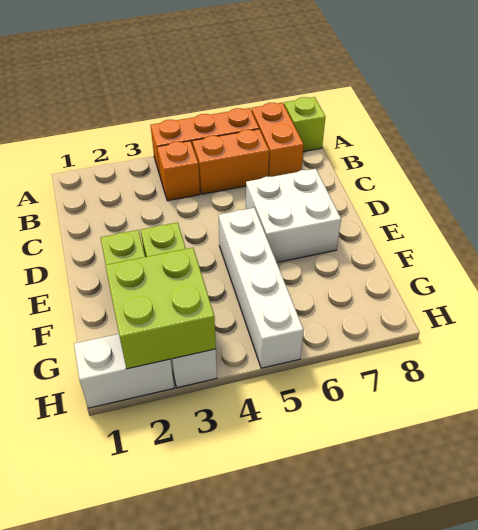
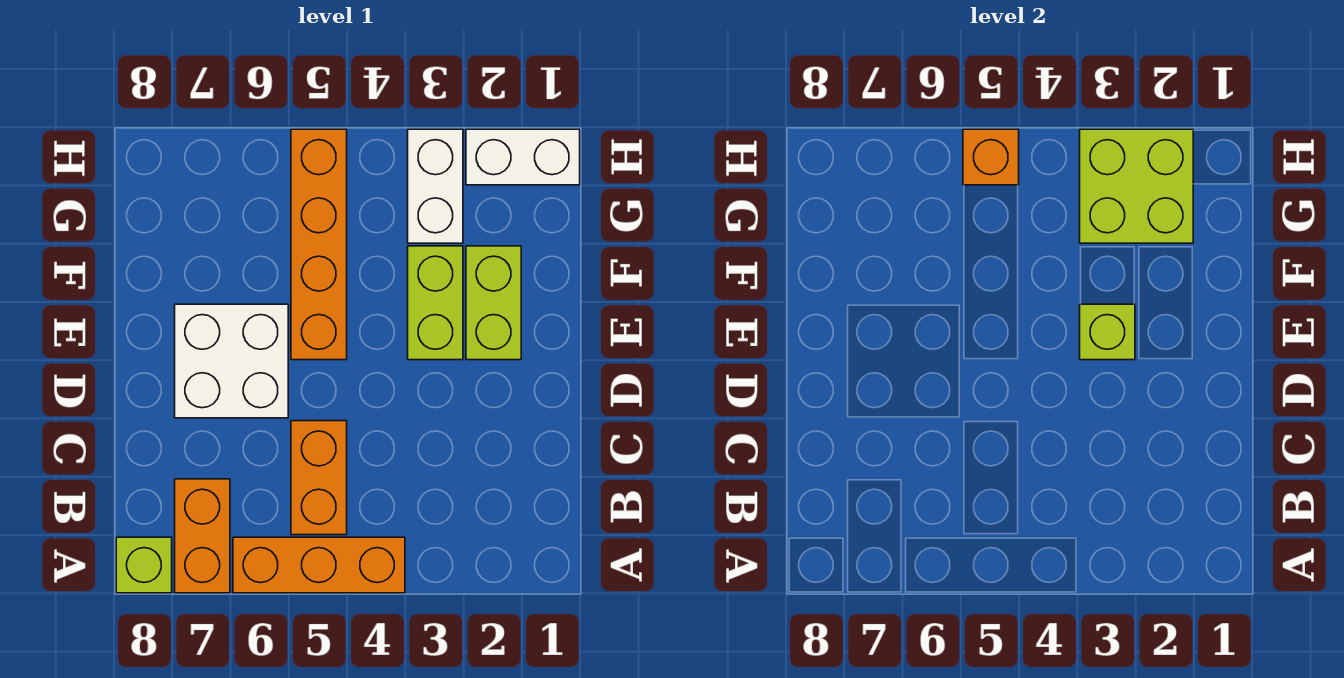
orange brick B4 level 1 -> orange brick H5 level 2
orange brick B5:B6 level 1 -> orange brick B5:C5 level 1
none -> lime brick E3 level 2
white brick E5:H5 level 1 -> orange brick E5:H5 level 1

